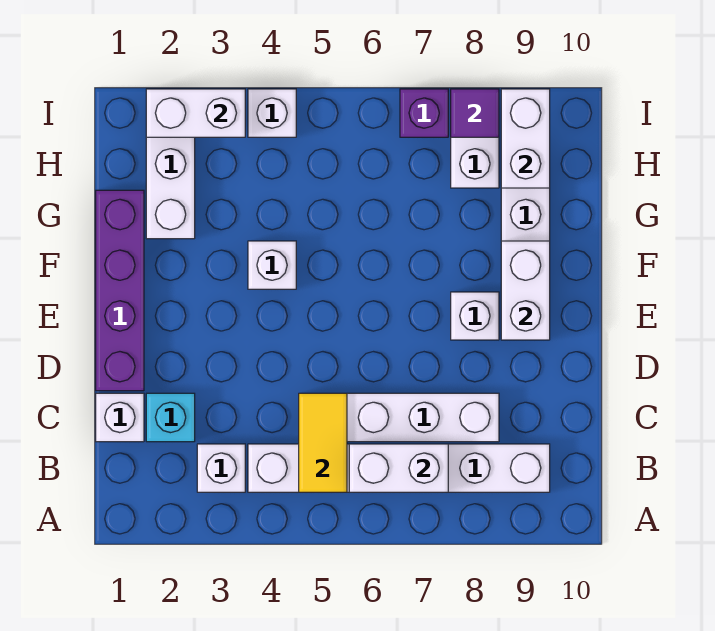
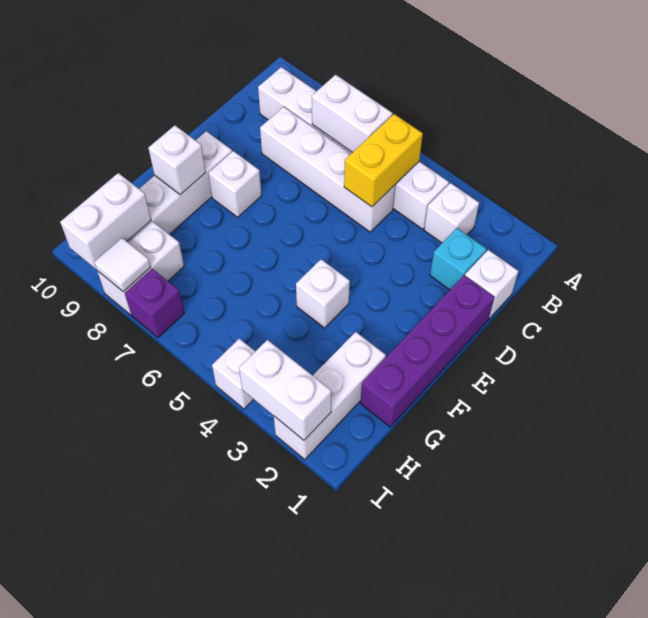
yellow tile B5:C5 level 2 -> yellow brick B5:C5 level 2
white brick E9:F9 level 2 -> white brick F9 level 2
purple tile I8 level 2 -> white tile I8 level 2

